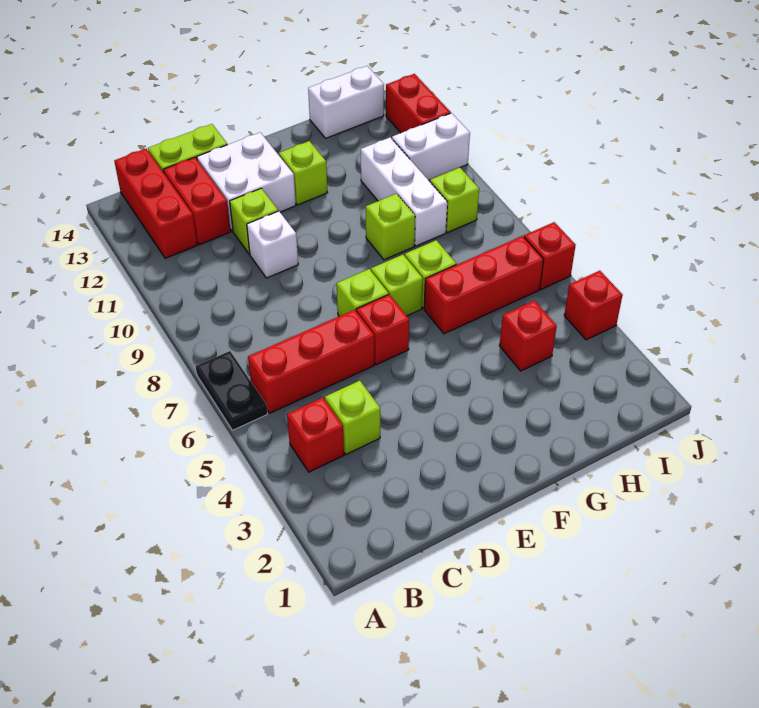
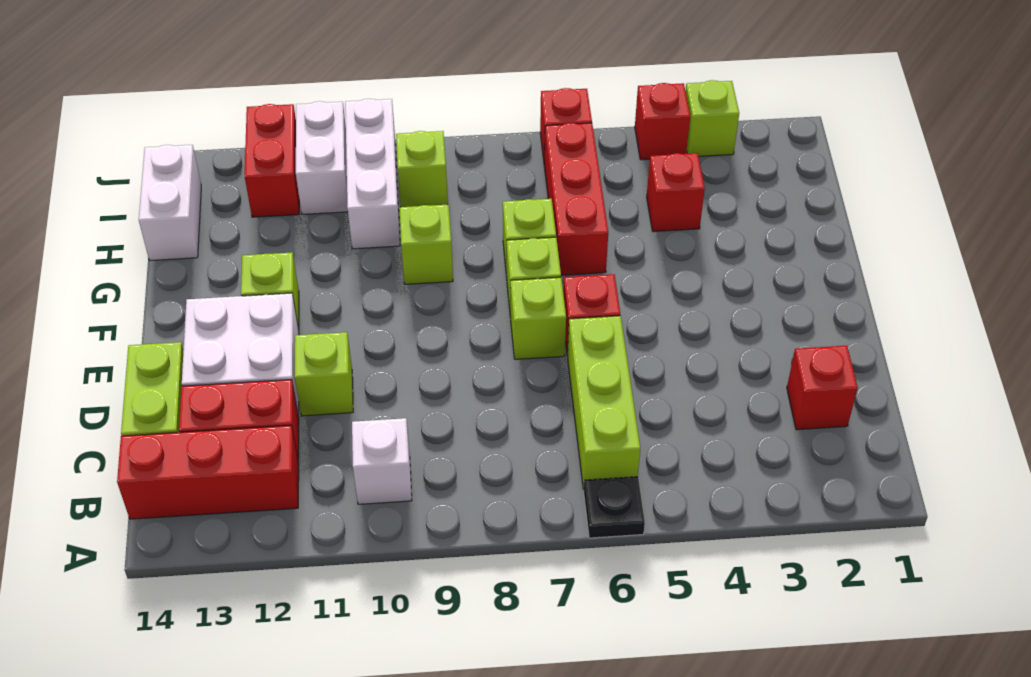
black plate A6:A7 level 1 -> black plate A6 level 1
red brick B4 level 1 -> red brick C2 level 1
red brick B6:D6 level 1 -> lime brick B6:D6 level 1
lime brick C4 level 1 -> lime brick J3 level 1
white brick D10 level 1 -> white brick B10 level 1
white brick H9:H11 level 1 -> white brick H10:J10 level 1
red brick J12:J13 level 1 -> red brick I12:J12 level 1

